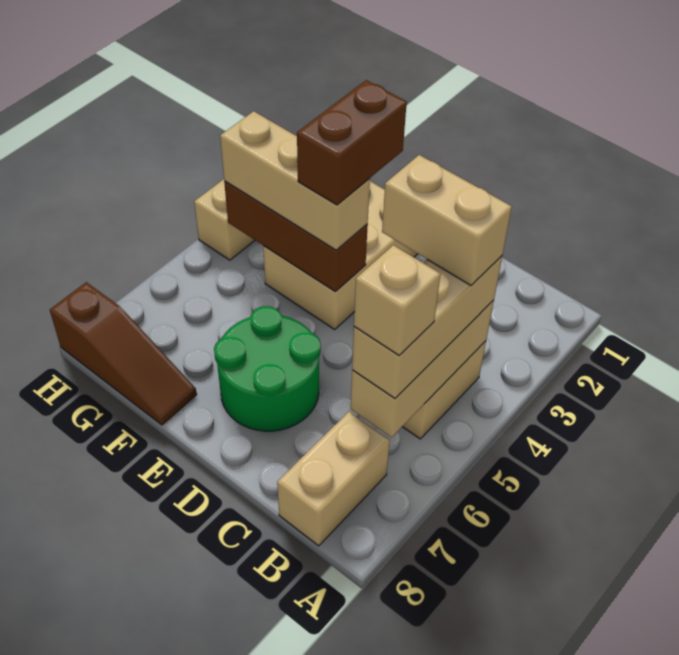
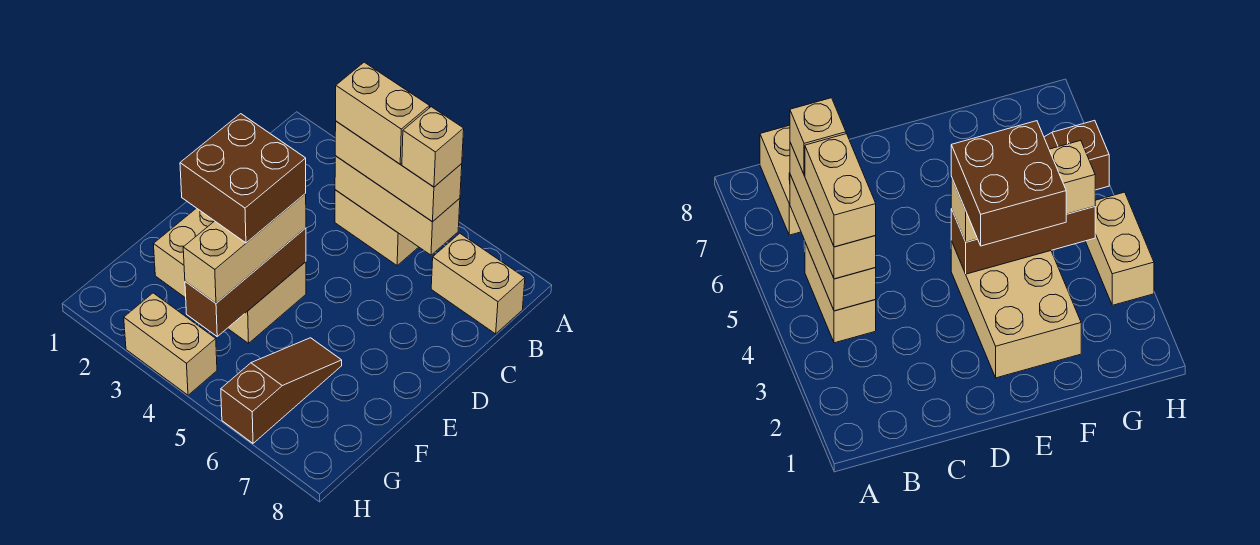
tan brick B4:C4 level 4 -> tan brick B4:B5 level 4
green round brick D6:E7 level 1 -> none
brown brick E3:E4 level 4 -> brown brick E3:F4 level 4
brown slope F8:H8 level 1 top H -> brown slope F6:H6 level 1 top H

